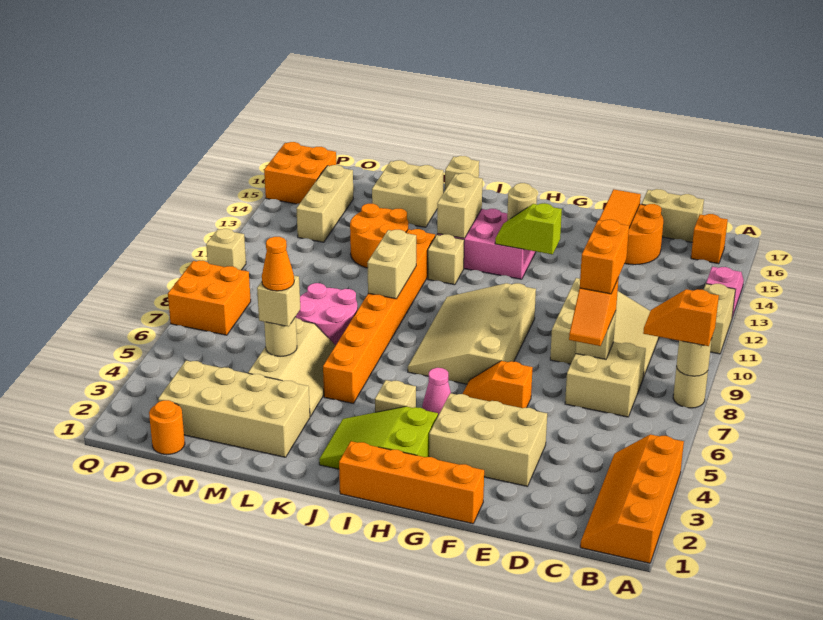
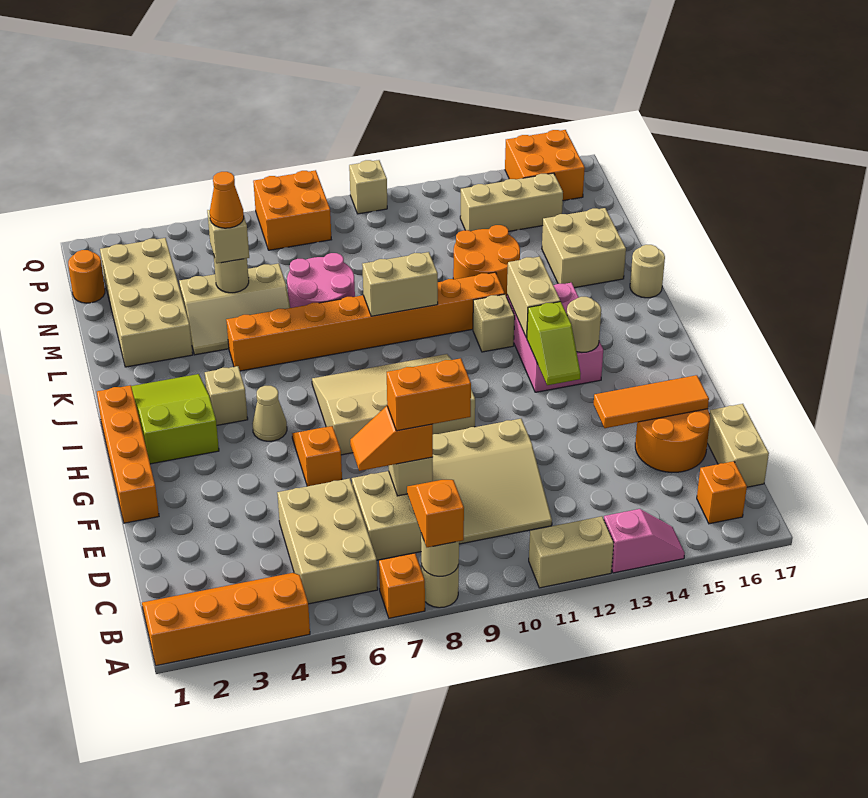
none -> orange brick A7 level 1
tan brick E3:G4 level 1 -> tan brick B5:D6 level 1
lime slope G13:H13 level 2 top G -> lime slope G13:H13 level 2 top H
pink cone H5 level 1 -> tan cone H5 level 1
tan brick J13:J14 level 2 -> tan brick I13:J13 level 2
tan brick K17 level 1 -> tan round brick K17 level 1

